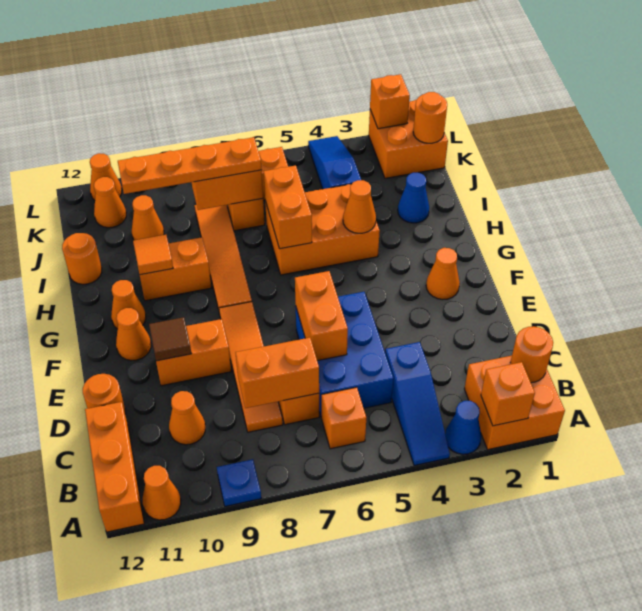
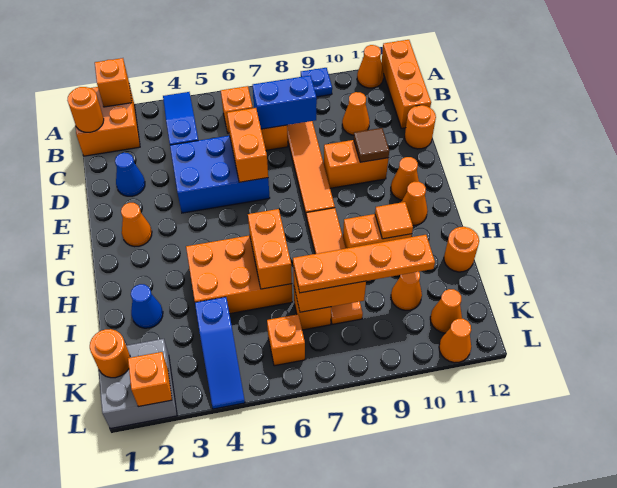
blue cone A3 level 1 -> blue cone D2 level 1
blue brick C5:E6 level 1 -> blue brick D4:E6 level 1
orange brick C7:C8 level 2 -> blue brick C7:C8 level 2
orange cone H4 level 2 -> none
orange brick K1:L2 level 1 -> grey brick K1:L2 level 1

